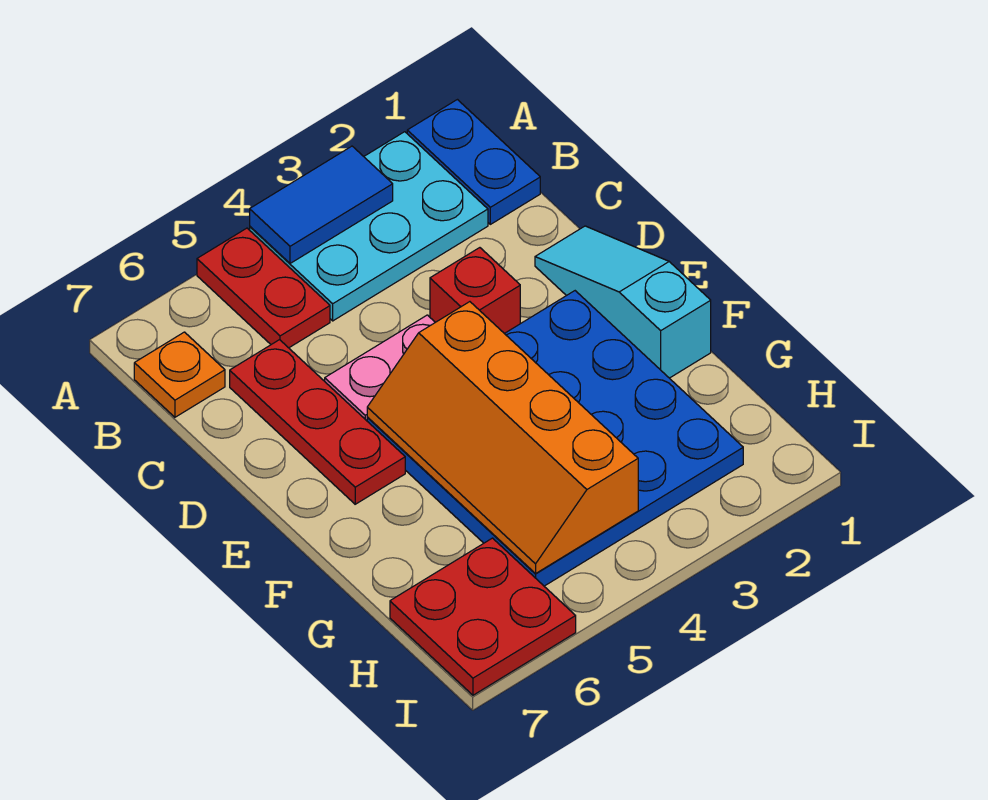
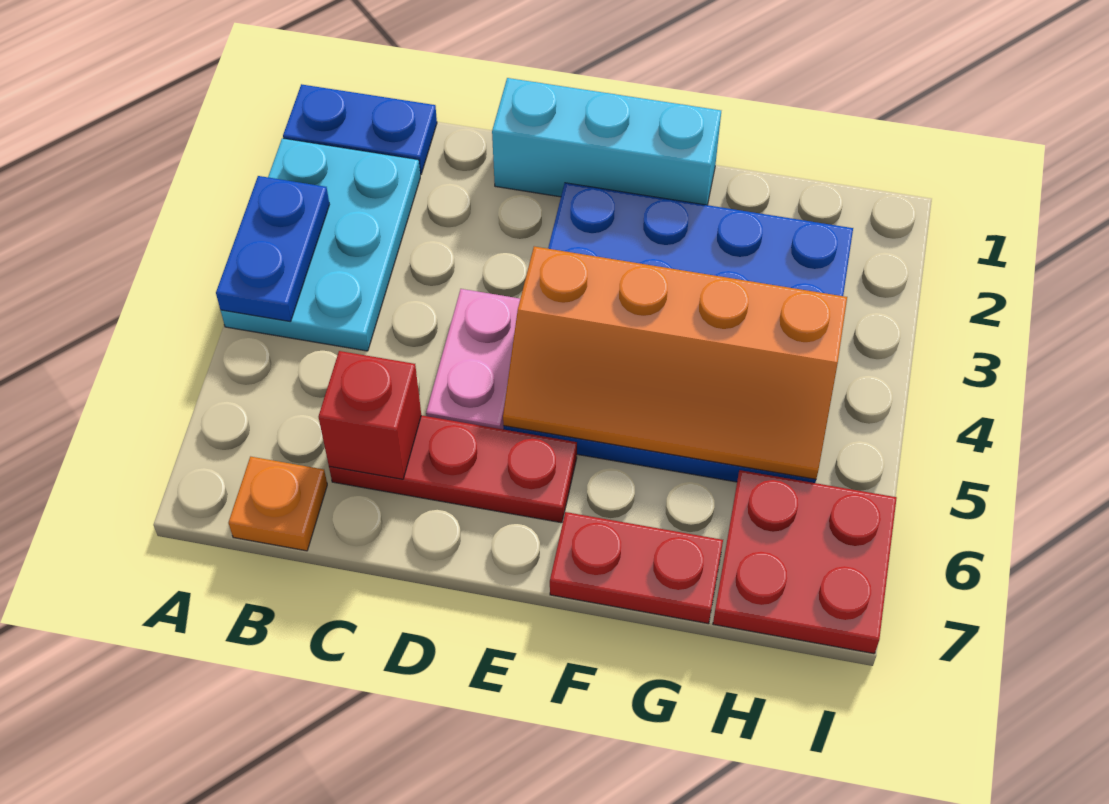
blue tile A3:A4 level 2 -> blue plate A3:A4 level 2
red plate A5:B5 level 1 -> red plate F7:G7 level 1
cyan slope D1:F1 level 1 top F -> cyan brick D1:F1 level 1
red brick D3 level 1 -> red brick C6 level 2

